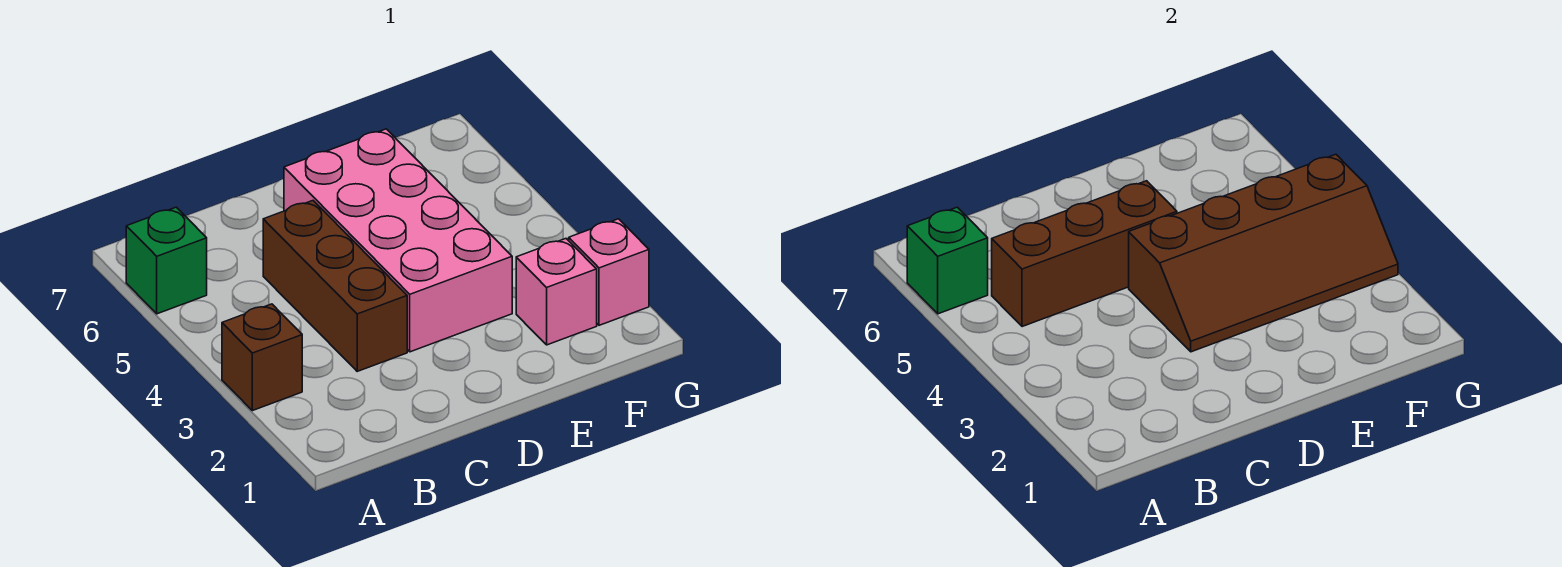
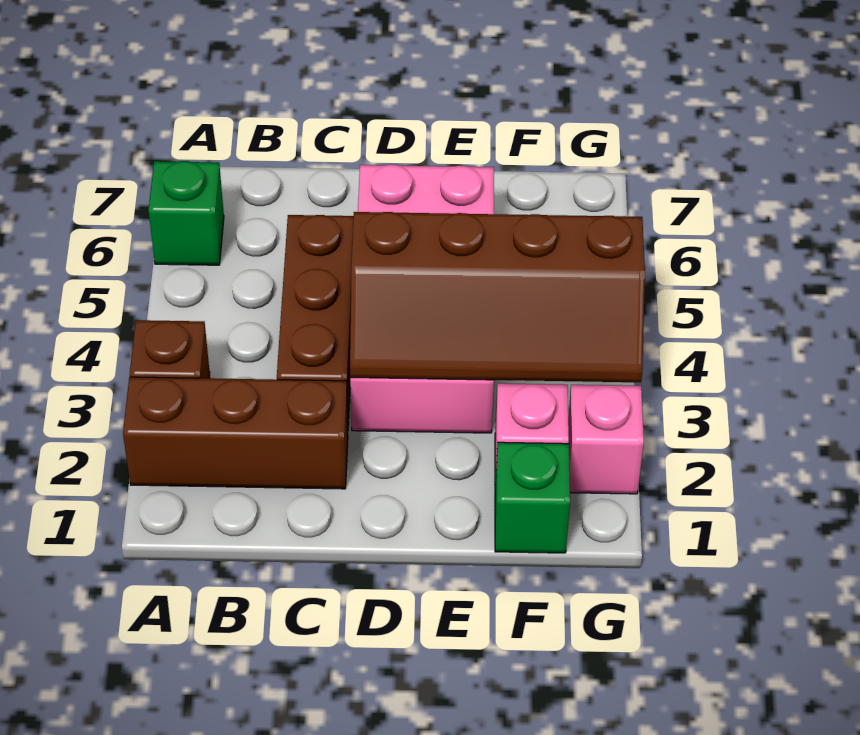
green brick A6 level 2 -> green brick F1 level 1
brown brick B5:D5 level 2 -> brown brick A2:C2 level 1

